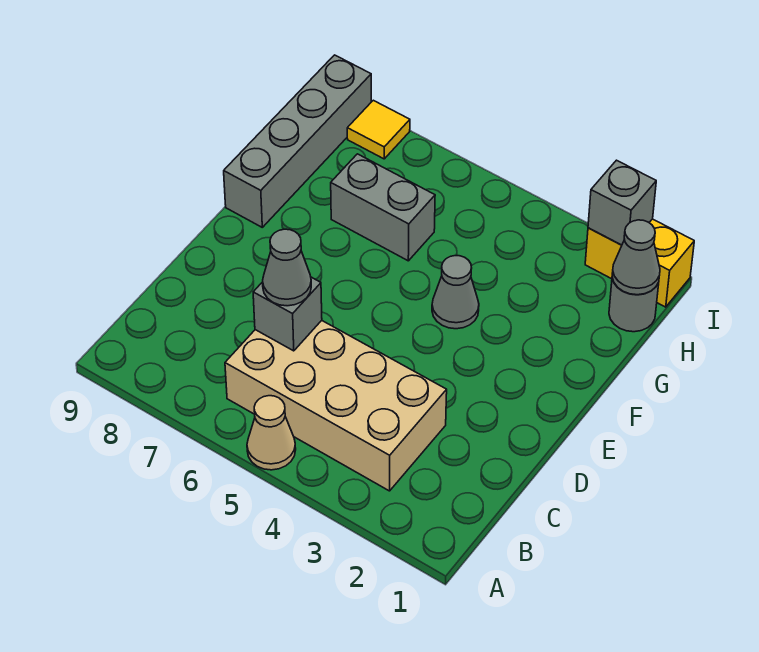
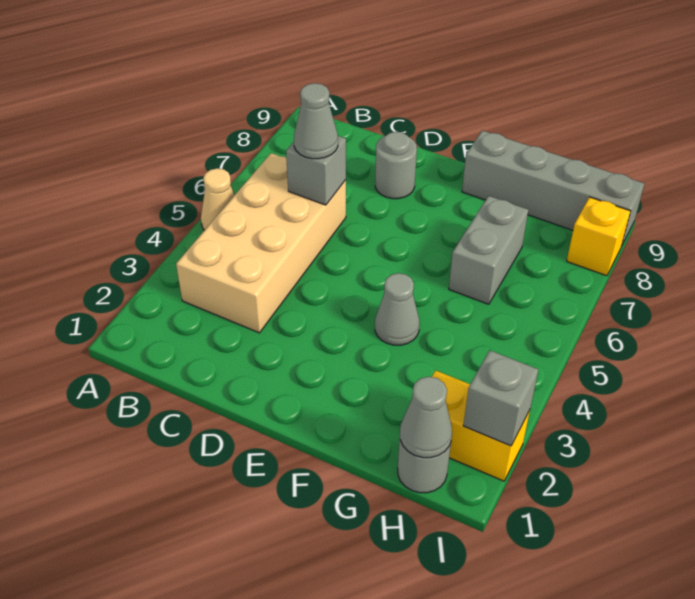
none -> grey round brick D8 level 1
yellow brick I1:I2 level 1 -> yellow brick H2:I2 level 1
yellow tile I8 level 1 -> yellow brick I8 level 1

